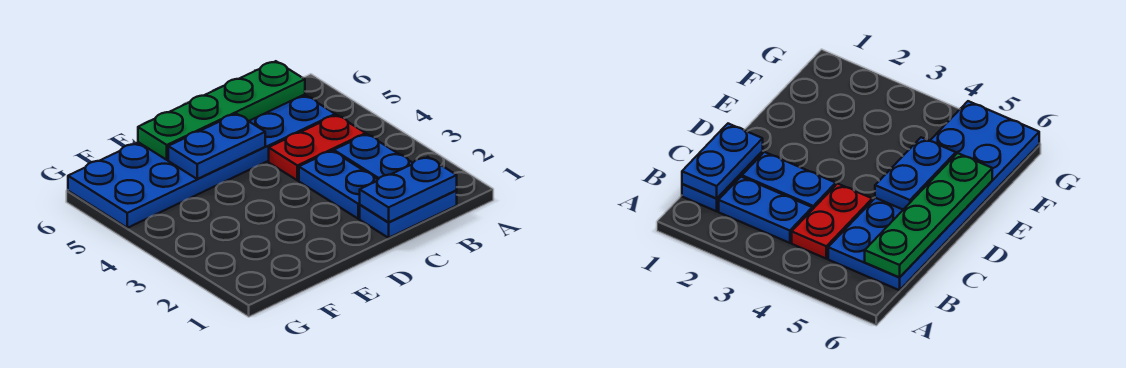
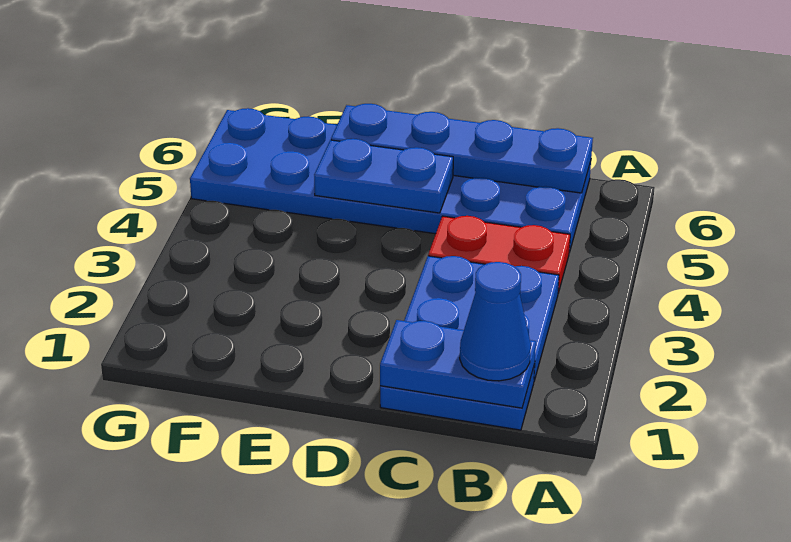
none -> blue cone B1 level 3
green plate B6:E6 level 2 -> blue plate B6:E6 level 2

